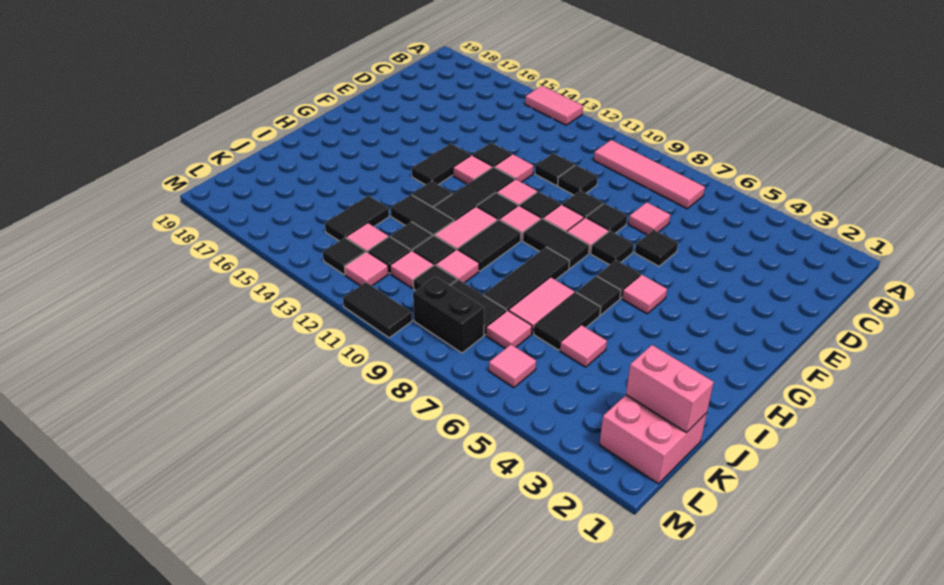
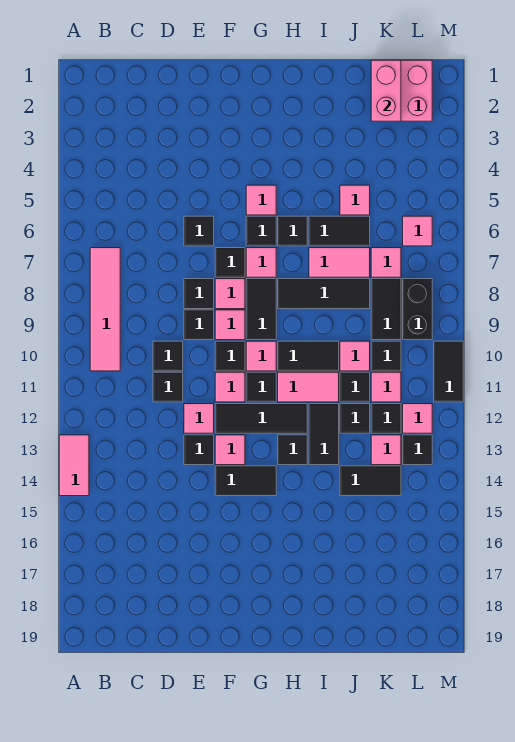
pink tile D7 level 1 -> pink tile G7 level 1

